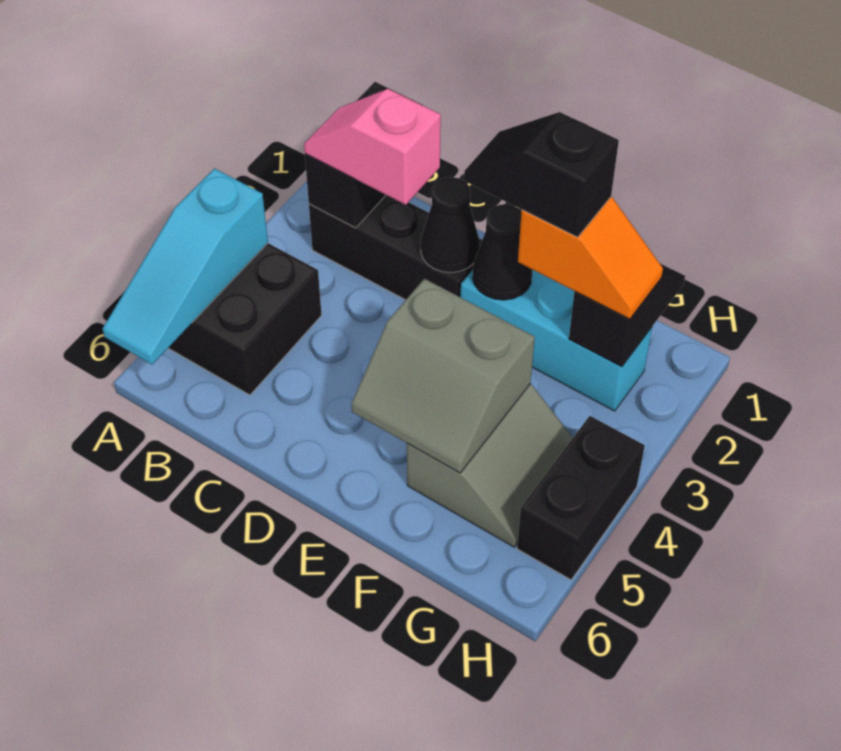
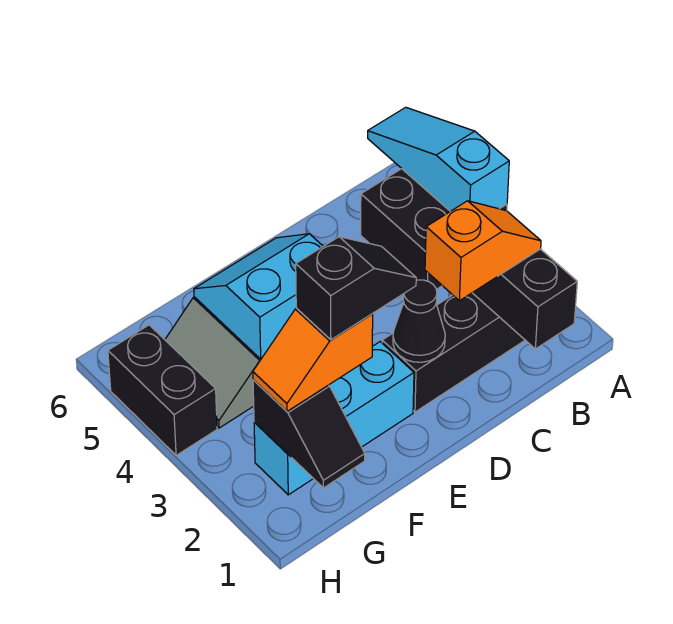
pink slope B2:C2 level 3 top C -> orange slope B2:C2 level 3 top C
black cone E2 level 2 -> none
grey slope E4:F5 level 2 top 4 -> cyan slope E4:F5 level 2 top 4

